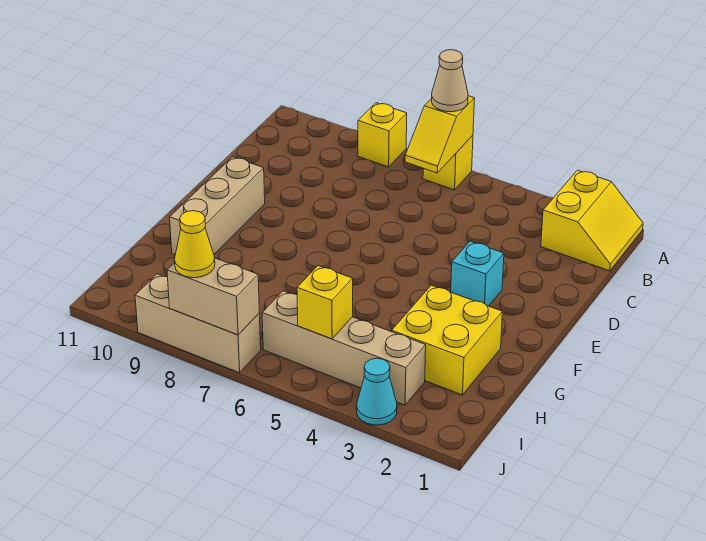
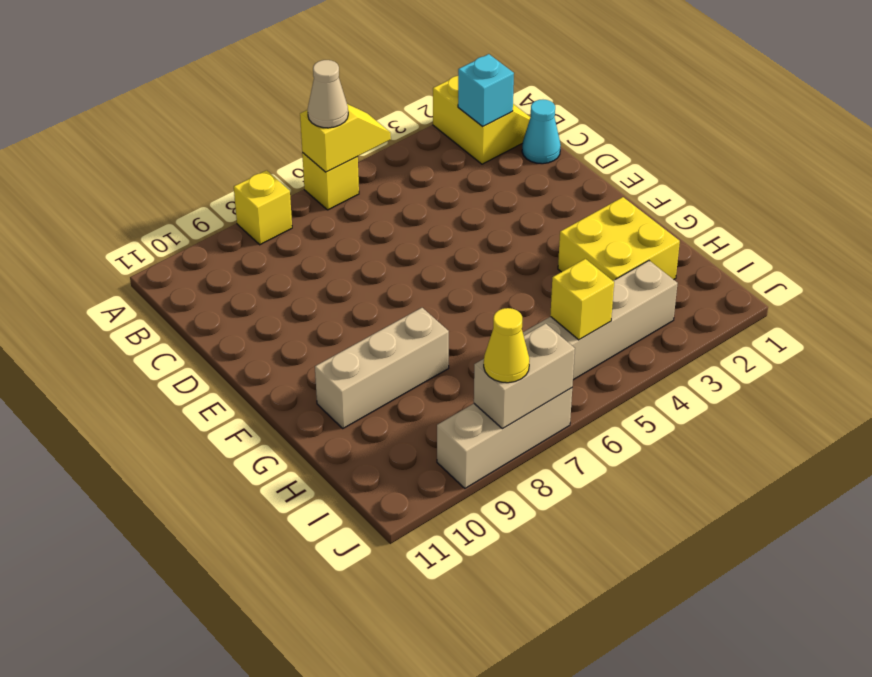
yellow slope A6:B6 level 2 top A -> yellow slope A5:A6 level 2 top 6
cyan brick E3 level 1 -> cyan brick B2 level 2
tan brick E10:G10 level 1 -> tan brick G8:G10 level 1
cyan cone J3 level 1 -> cyan cone C1 level 1

